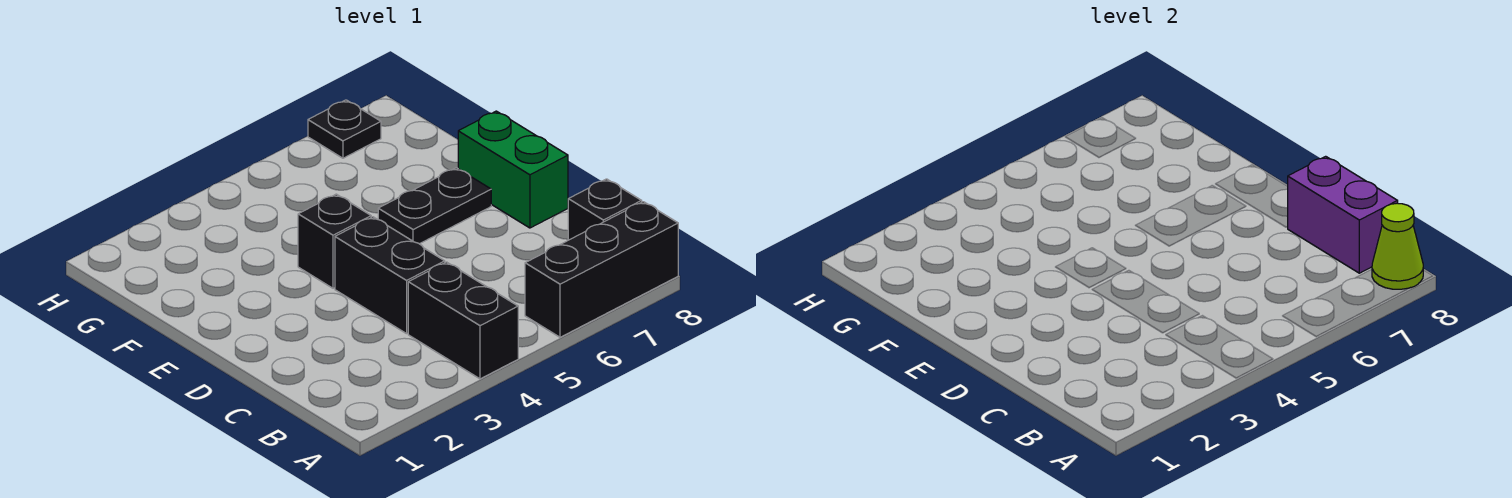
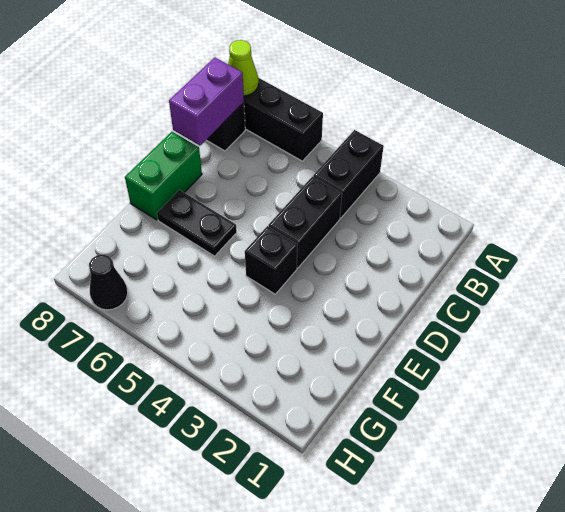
black plate H7 level 1 -> black cone H7 level 1

